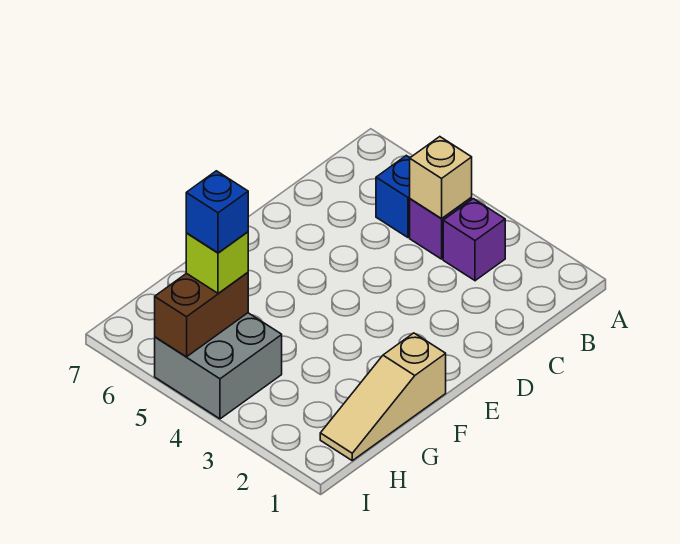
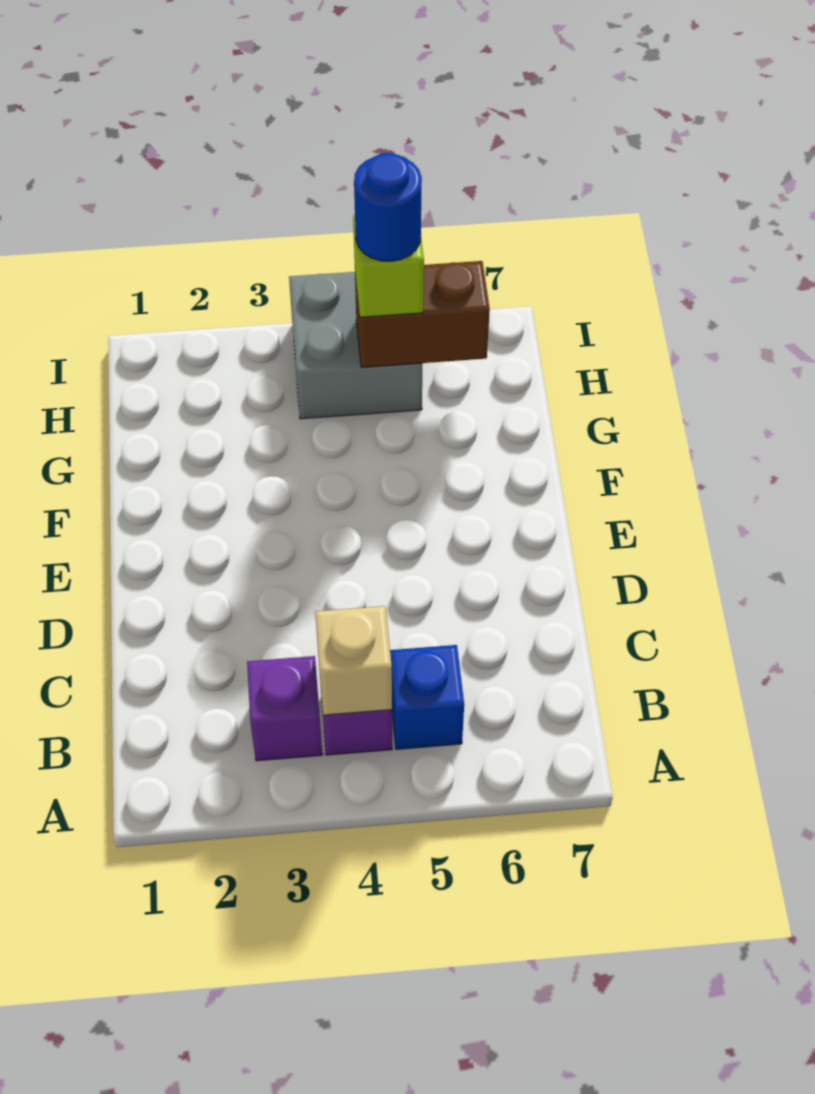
tan slope F1:H1 level 1 top F -> none
brown brick H5:I5 level 2 -> brown brick H5:H6 level 2
blue brick H5 level 4 -> blue round brick H5 level 4

